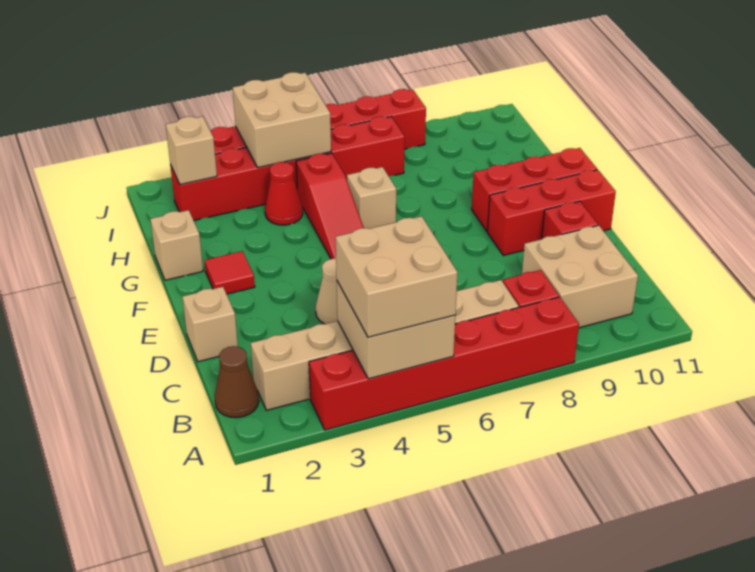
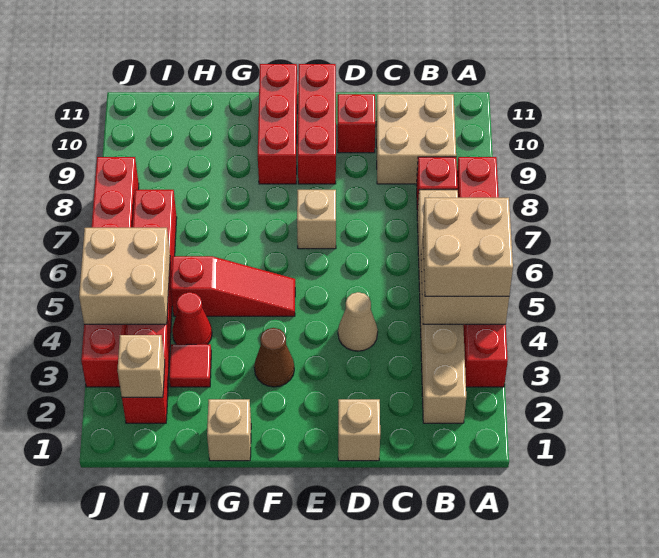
brown cone B1 level 1 -> brown cone F3 level 1
red tile F2 level 1 -> red tile H3 level 1
tan brick G6 level 1 -> tan brick E7 level 1

